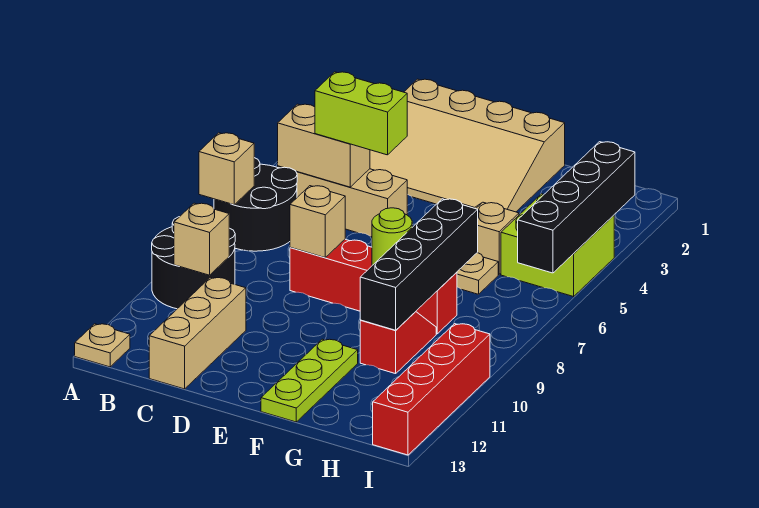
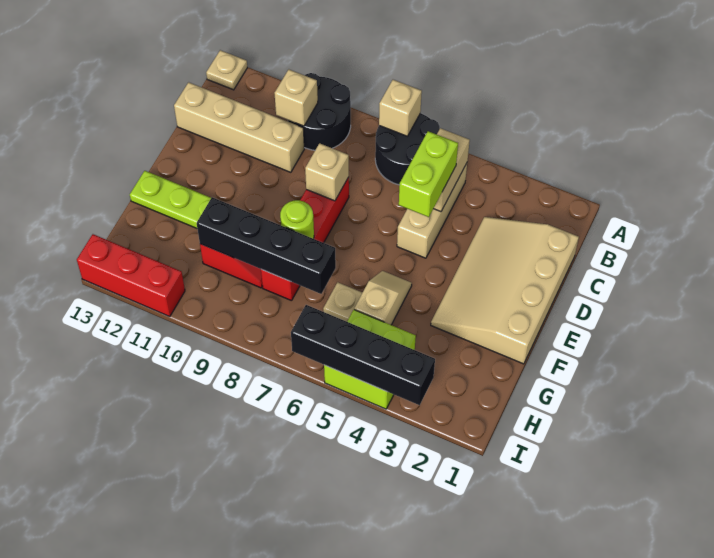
tan brick C11:C13 level 1 -> tan brick C10:C13 level 1
red brick I10:I13 level 1 -> red brick I11:I13 level 1

